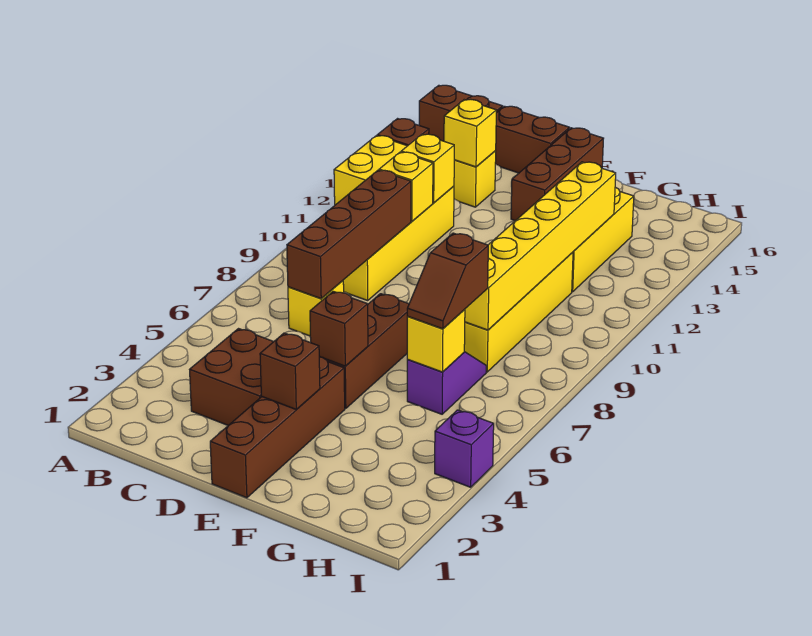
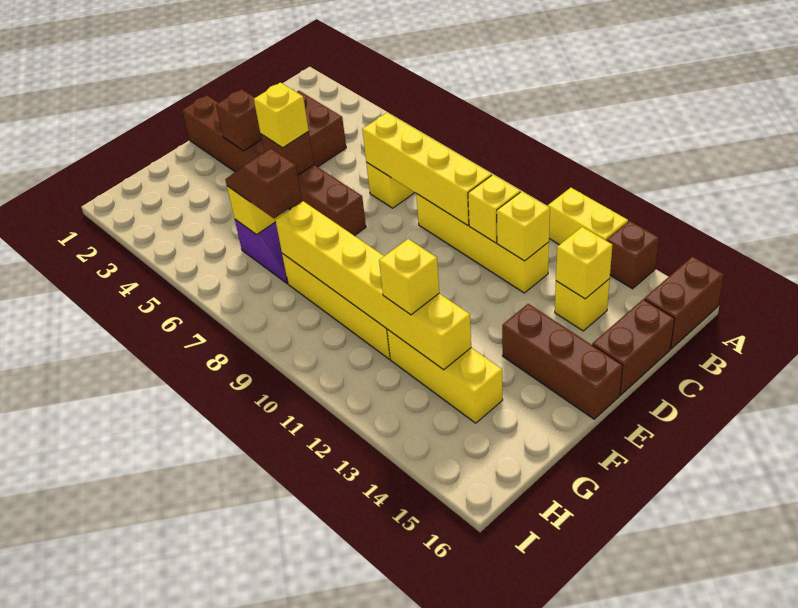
brown brick C7:C10 level 2 -> yellow brick C7:C10 level 2
none -> yellow brick E5 level 3
none -> yellow brick G12 level 3
purple brick I4 level 1 -> none

